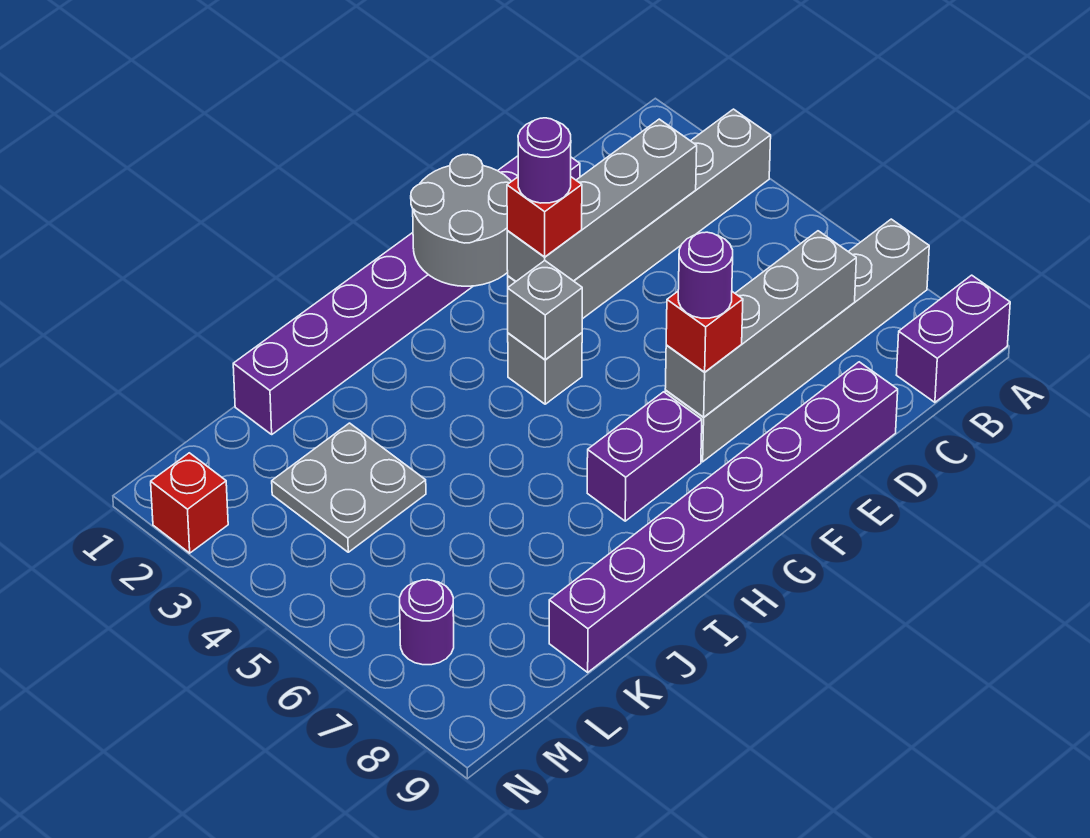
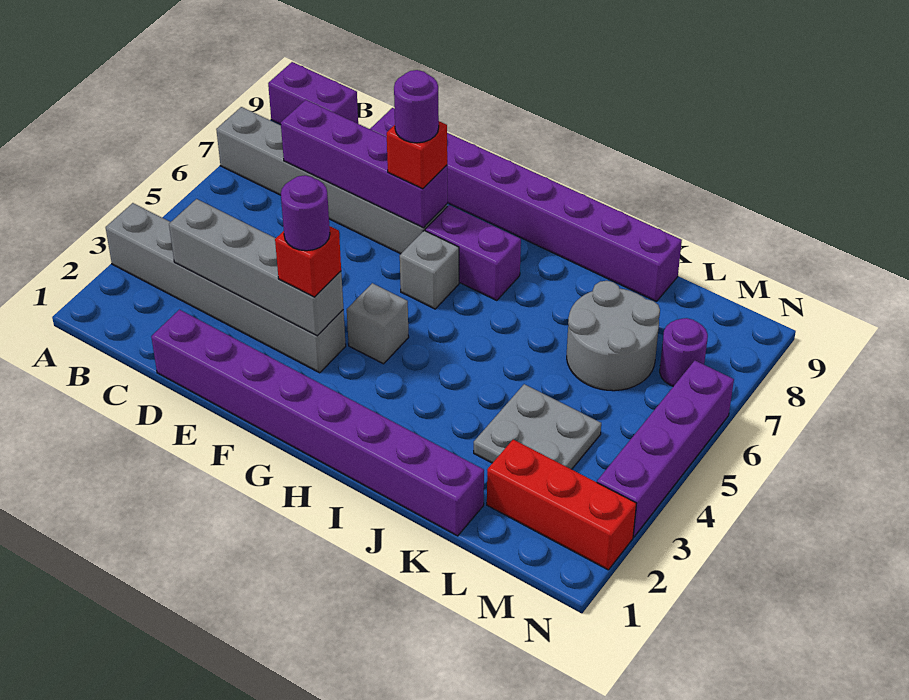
grey brick C7:F7 level 2 -> purple brick C7:F7 level 2
grey round brick F1:G2 level 2 -> grey round brick K6:L7 level 1
grey brick G4 level 2 -> grey brick G6 level 1
red brick N2 level 1 -> red brick L2:N2 level 1
none -> purple brick N3:N6 level 1

